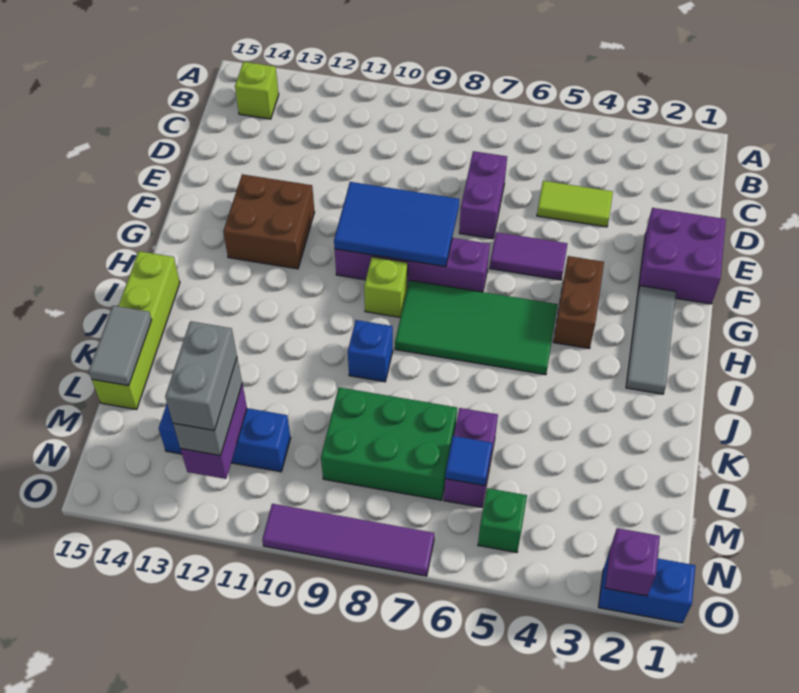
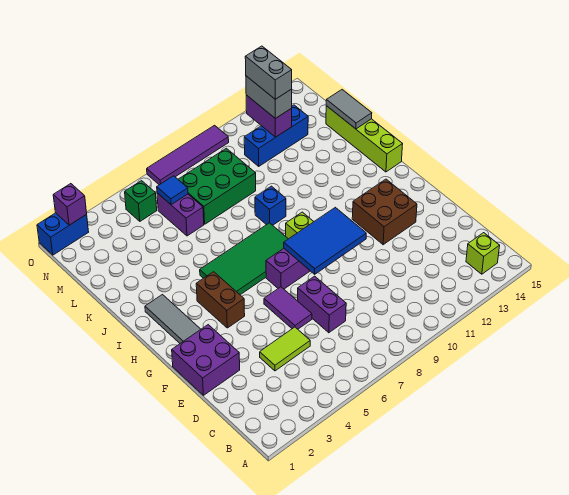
purple tile F5:F6 level 1 -> purple tile E6:F6 level 1

